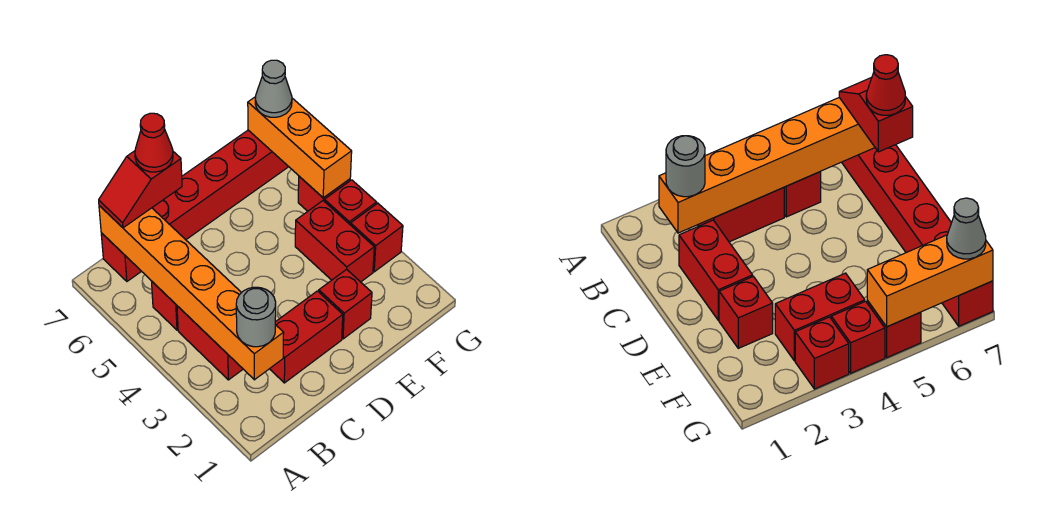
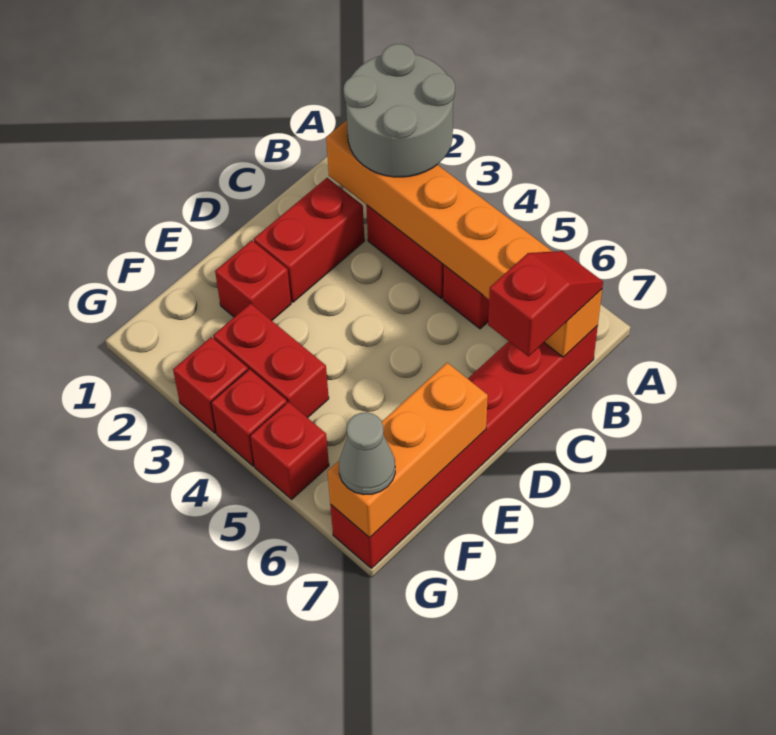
grey round brick B2 level 3 -> grey round brick A2:B3 level 3
red cone C7 level 4 -> none
orange brick G5:G7 level 2 -> orange brick E7:G7 level 2

